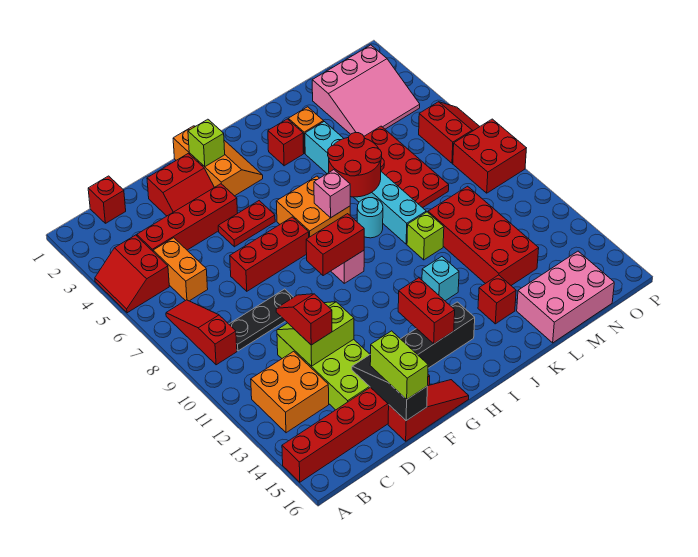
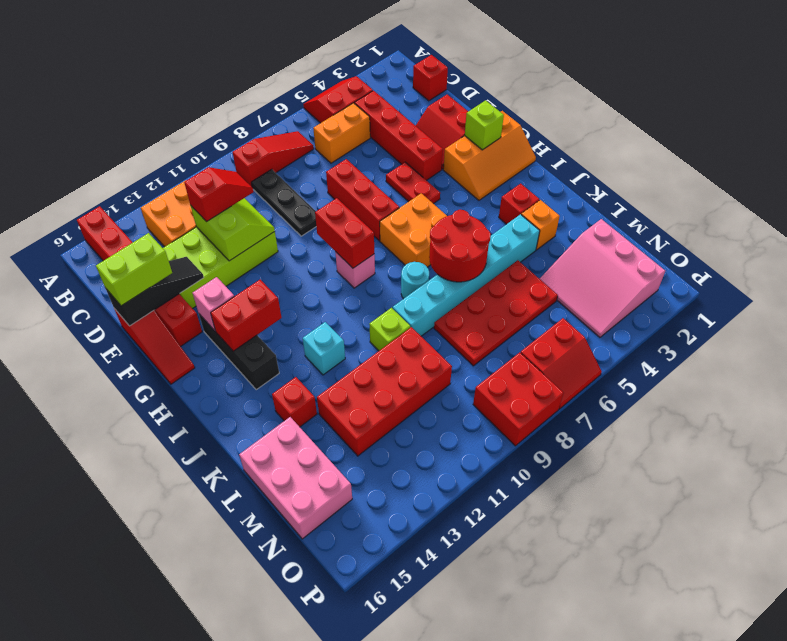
pink brick I7 level 2 -> pink brick G14 level 2

